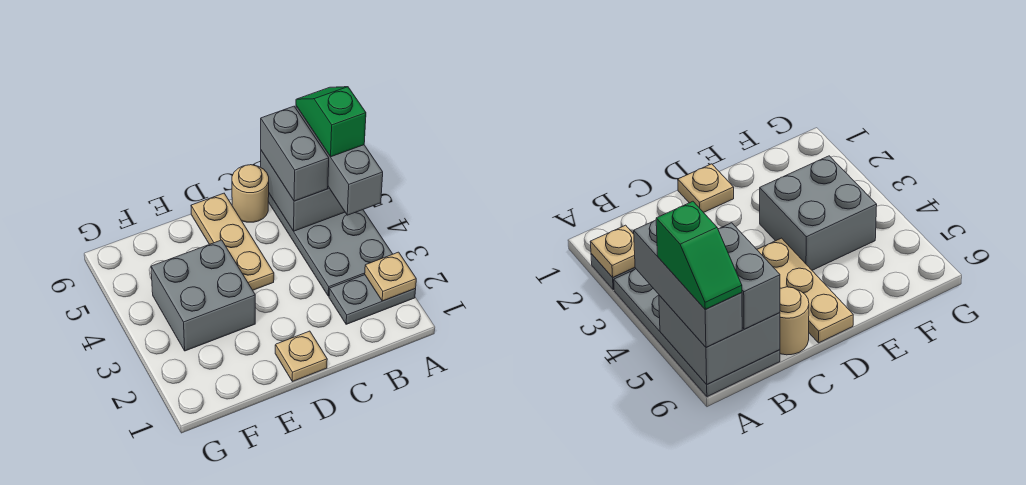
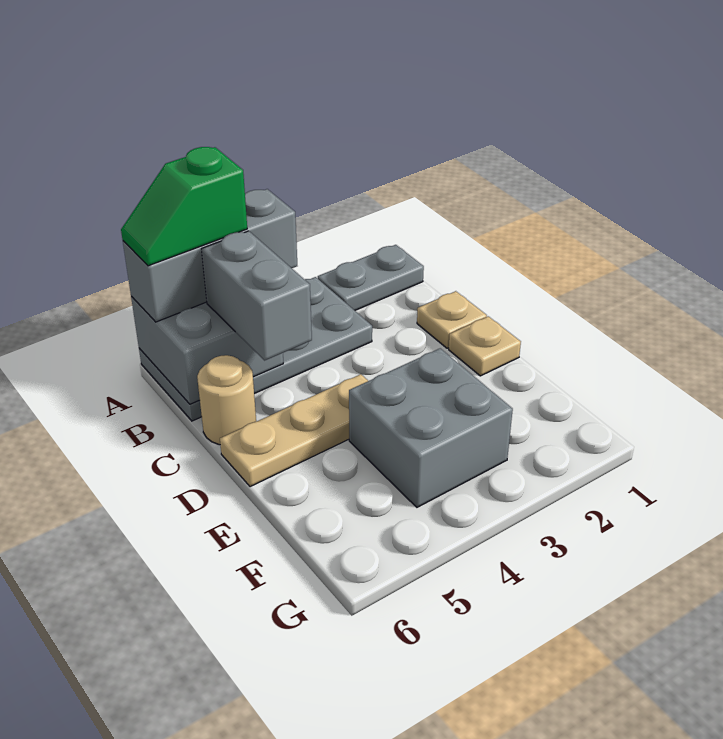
grey plate A2:B2 level 1 -> grey plate A1:A2 level 1
tan plate A2 level 2 -> tan plate C1 level 1
grey brick B5:B6 level 3 -> grey brick B5:C5 level 3

